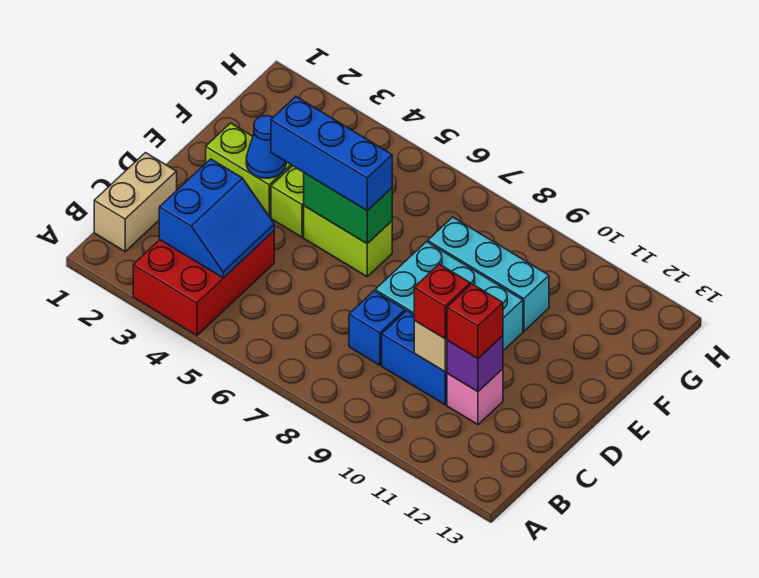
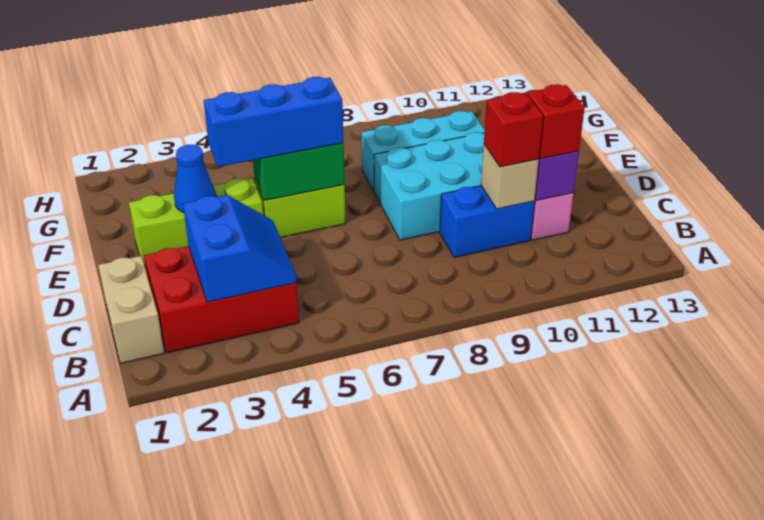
red brick A3:C4 level 1 -> red brick B2:C4 level 1
blue brick C8 level 1 -> none

